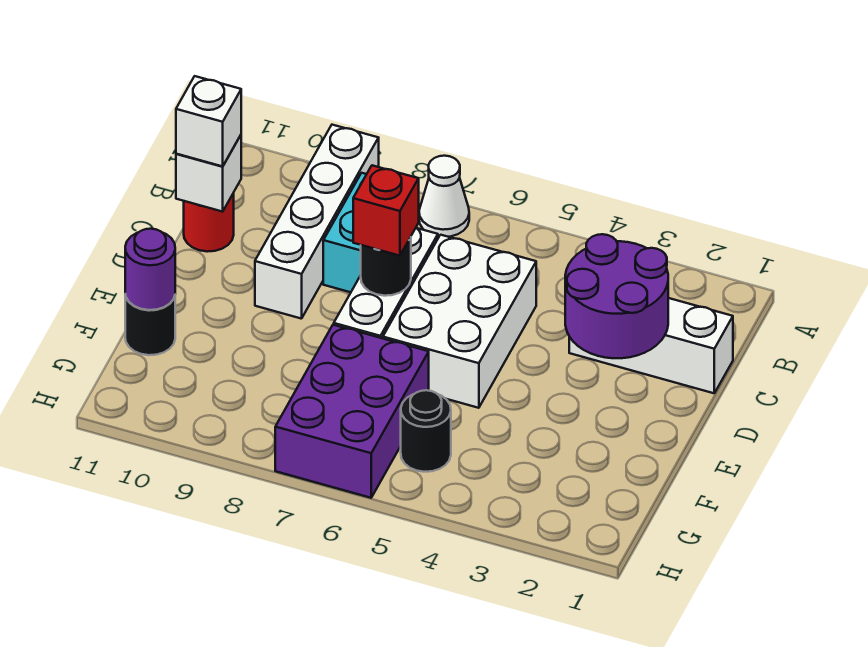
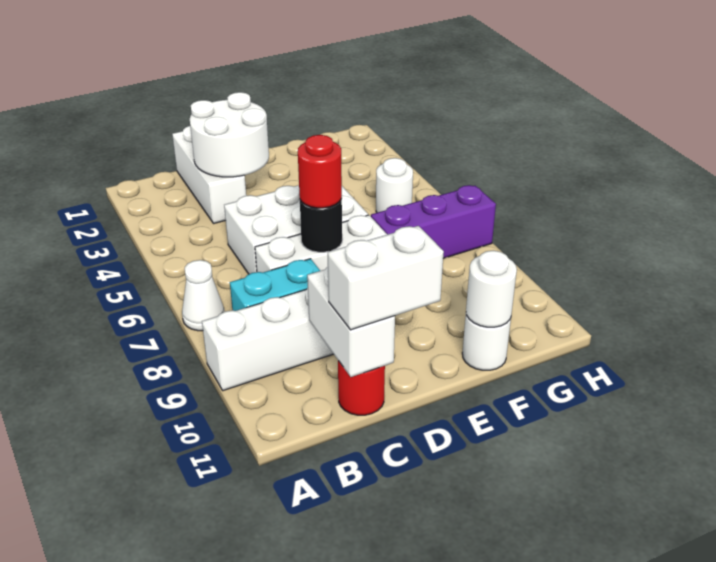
purple round brick C2:D3 level 2 -> white round brick C2:D3 level 2
white brick C11 level 2 -> white brick C10:C11 level 2
white brick C11 level 3 -> white brick C11:D11 level 3
red brick D7 level 3 -> red round brick D7 level 3
purple brick F6:H7 level 1 -> purple brick F7:H7 level 1
black round brick F11 level 1 -> white round brick F11 level 1
purple round brick F11 level 2 -> white round brick F11 level 2
black round brick G5 level 1 -> white round brick G5 level 1

